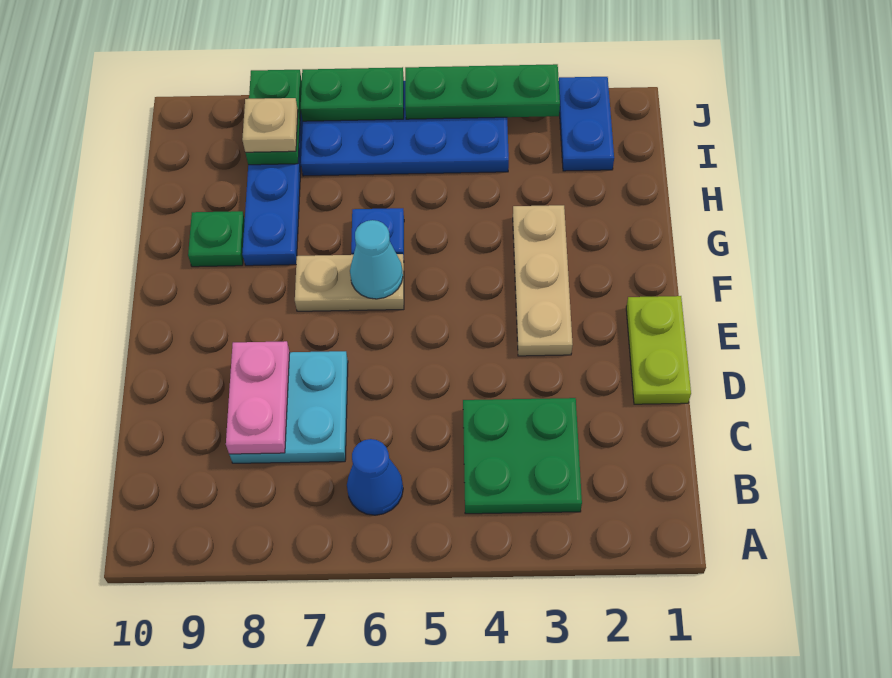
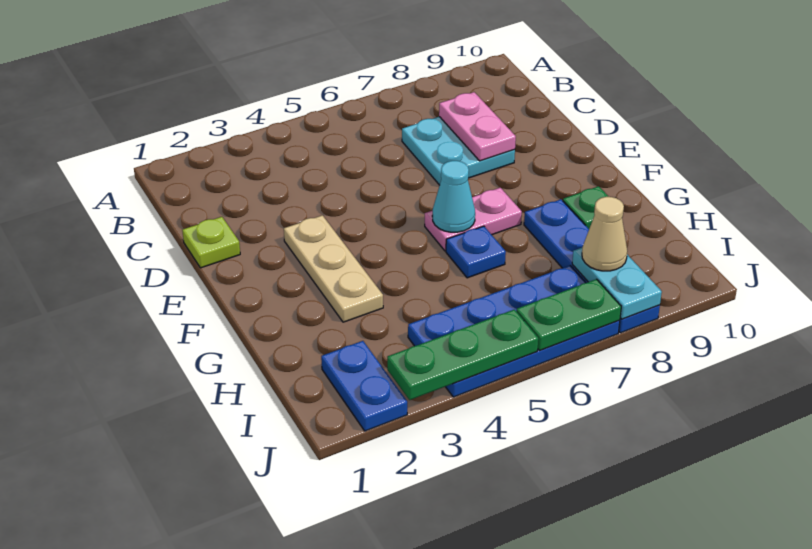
green plate B3:C4 level 1 -> none
blue cone B6 level 1 -> none
lime plate D1:E1 level 1 -> lime plate D1 level 1
tan plate F6:F7 level 1 -> pink plate F6:F7 level 1
green plate I8:J8 level 2 -> cyan plate I8:J8 level 2
tan plate I8 level 3 -> tan cone I8 level 3

